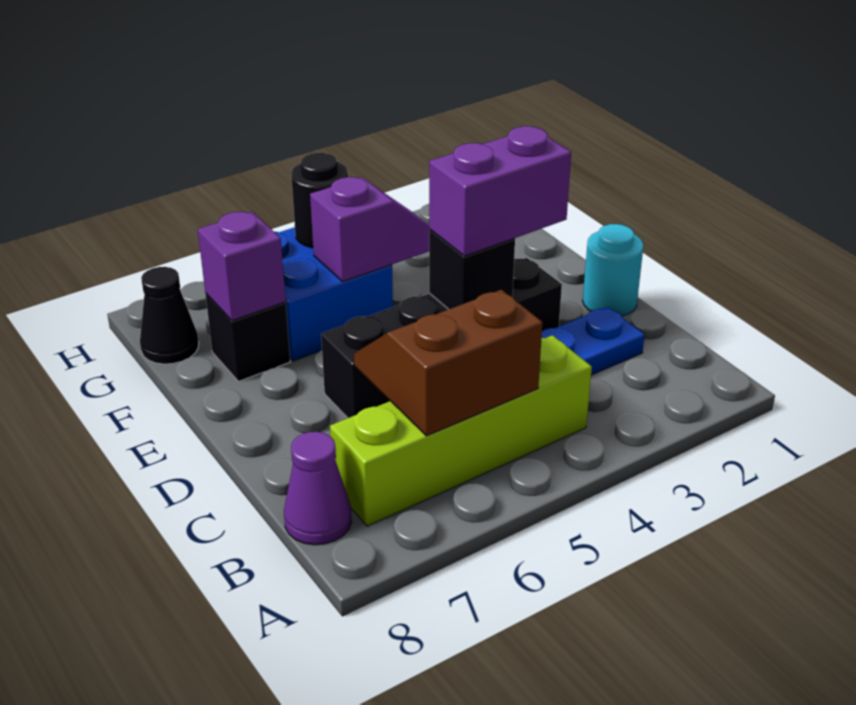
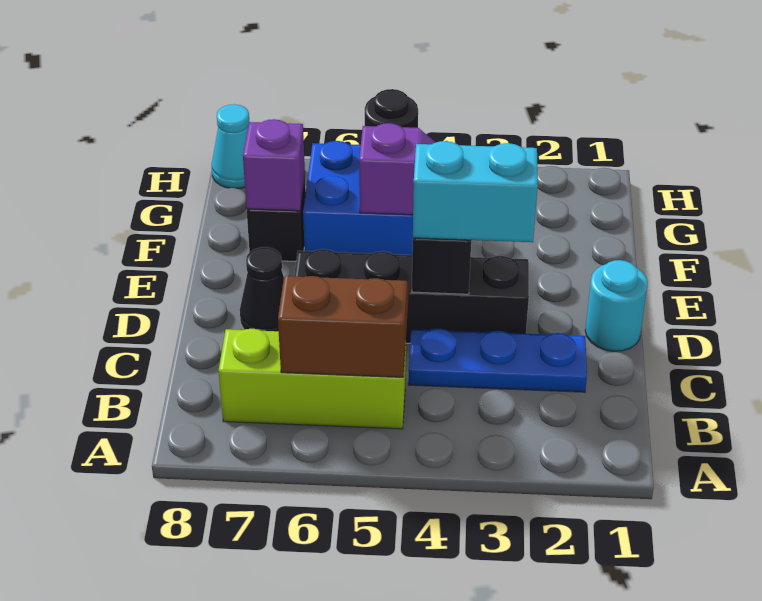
lime brick B4:B7 level 1 -> lime brick B5:B7 level 1
purple cone B8 level 1 -> none
purple brick D3:D4 level 3 -> cyan brick D3:D4 level 3
black cone G8 level 1 -> black cone D7 level 1
none -> cyan cone H8 level 1

